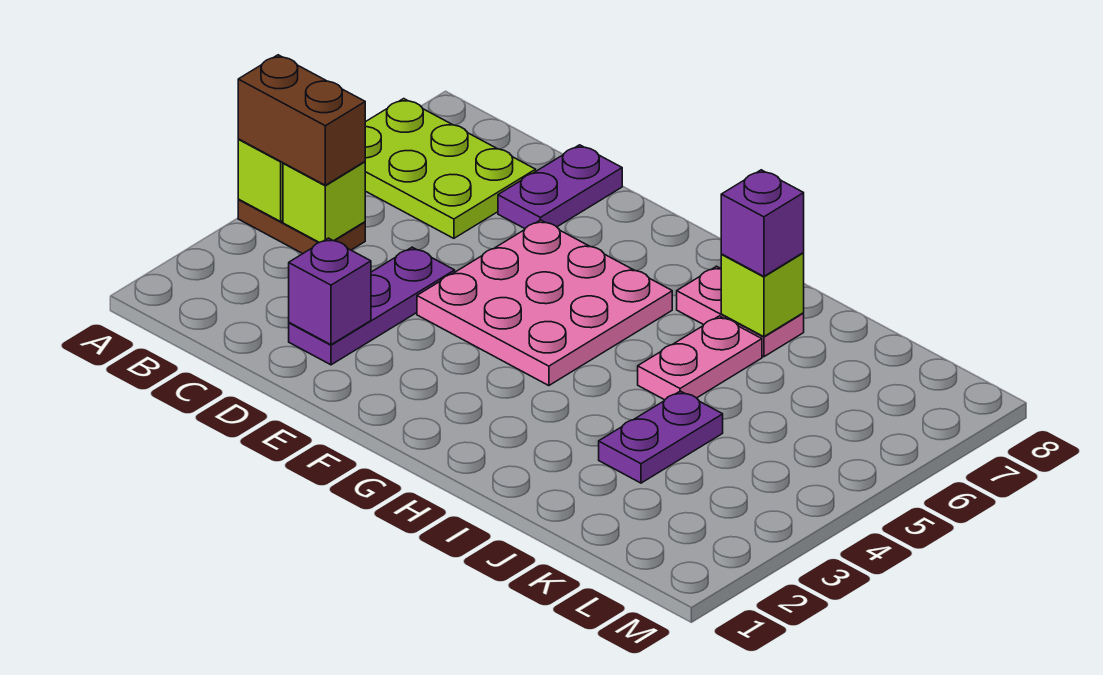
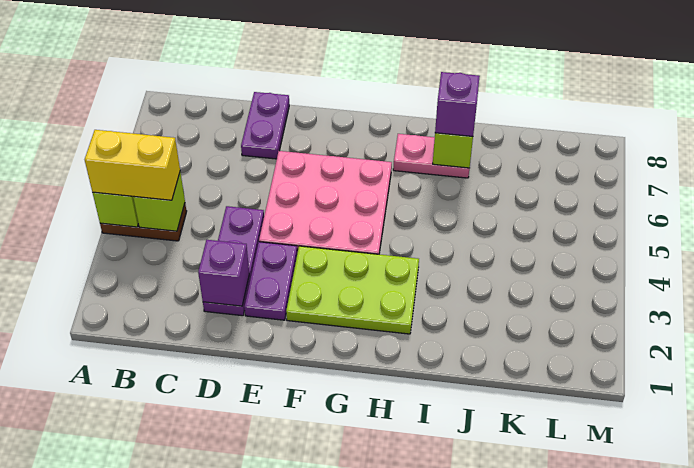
brown brick A4:B4 level 3 -> yellow brick A4:B4 level 3
lime plate A6:C7 level 1 -> lime plate F2:H3 level 1
pink plate I5:I6 level 1 -> none
purple plate J3:J4 level 1 -> purple plate E2:E3 level 1

